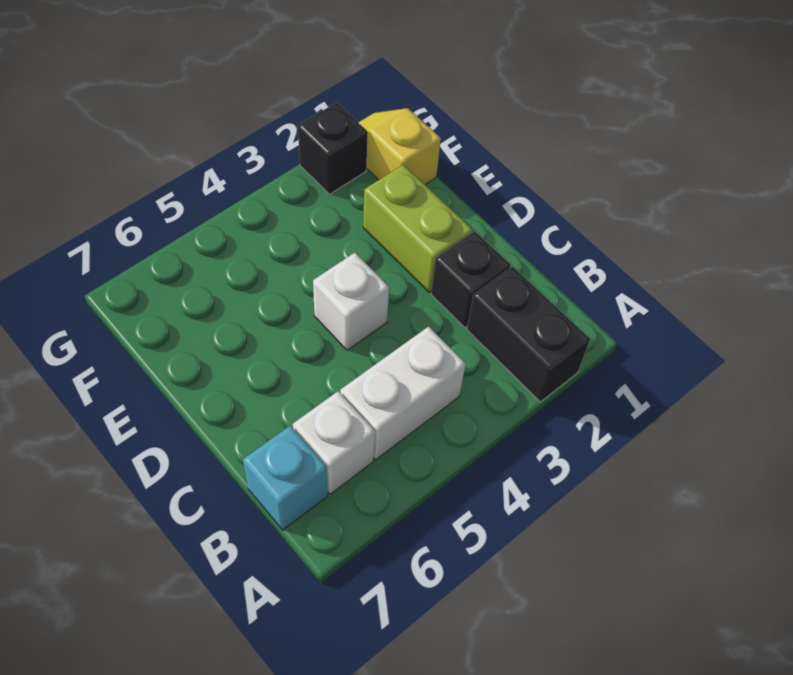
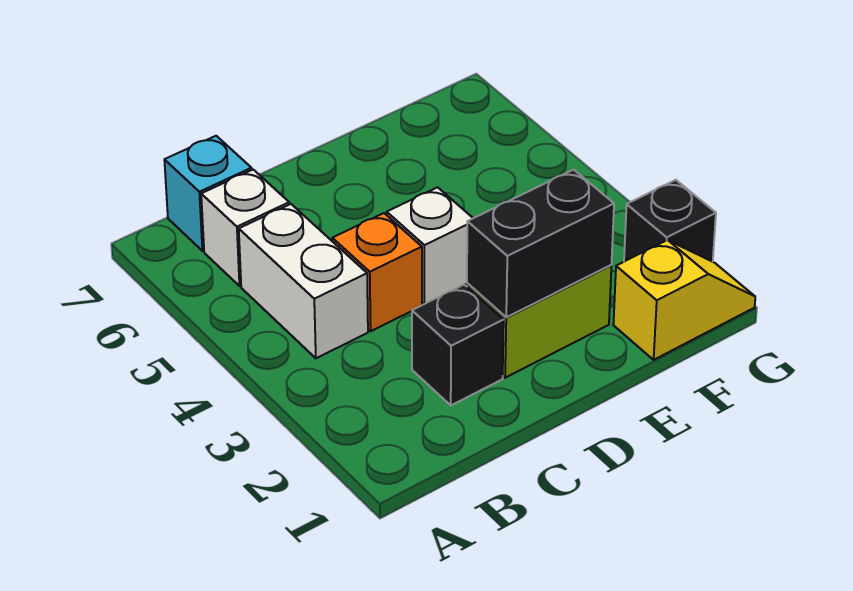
black brick A2:B2 level 1 -> black brick D2:E2 level 2
none -> orange brick C4 level 1

